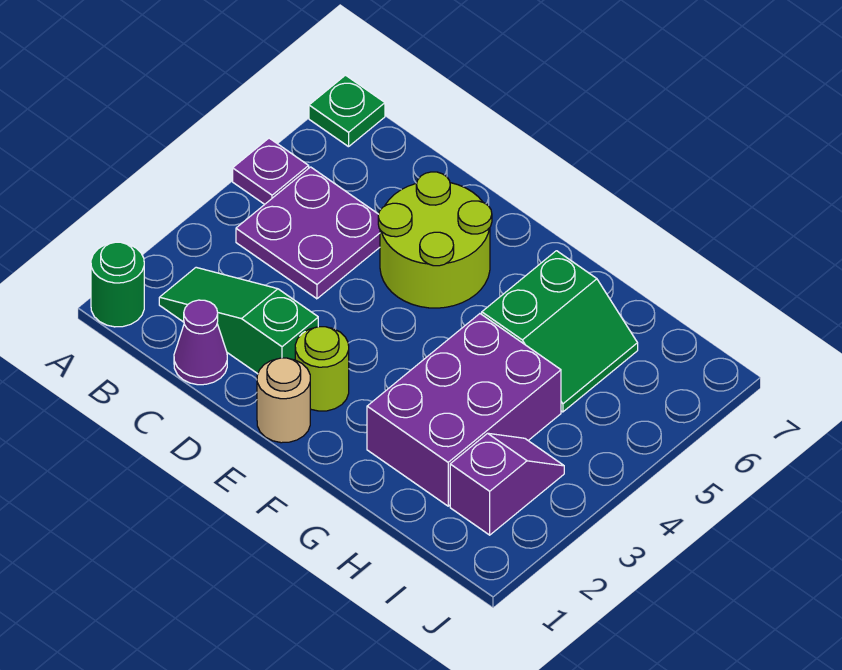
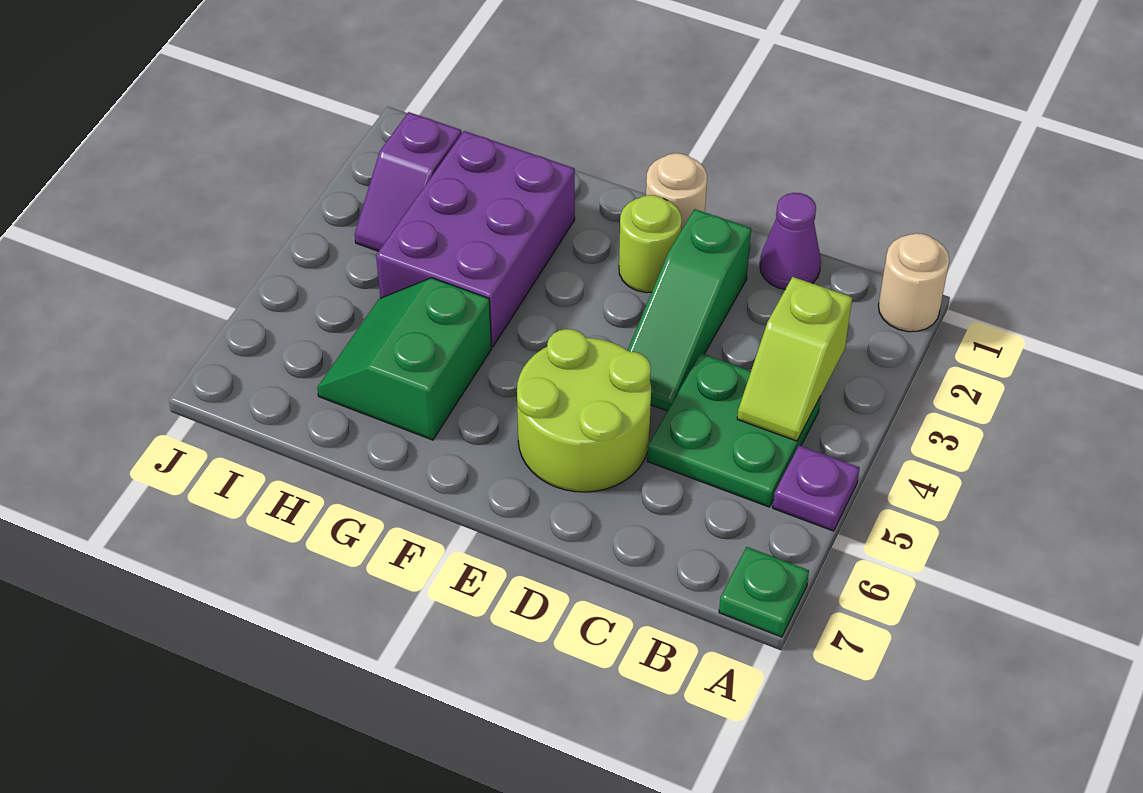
green round brick A1 level 1 -> tan round brick A1 level 1
green slope B2:D2 level 1 top D -> green slope D2:D4 level 1 top 2
none -> lime slope B3:B4 level 2 top 3
purple plate B4:C5 level 1 -> green plate B4:C5 level 1

